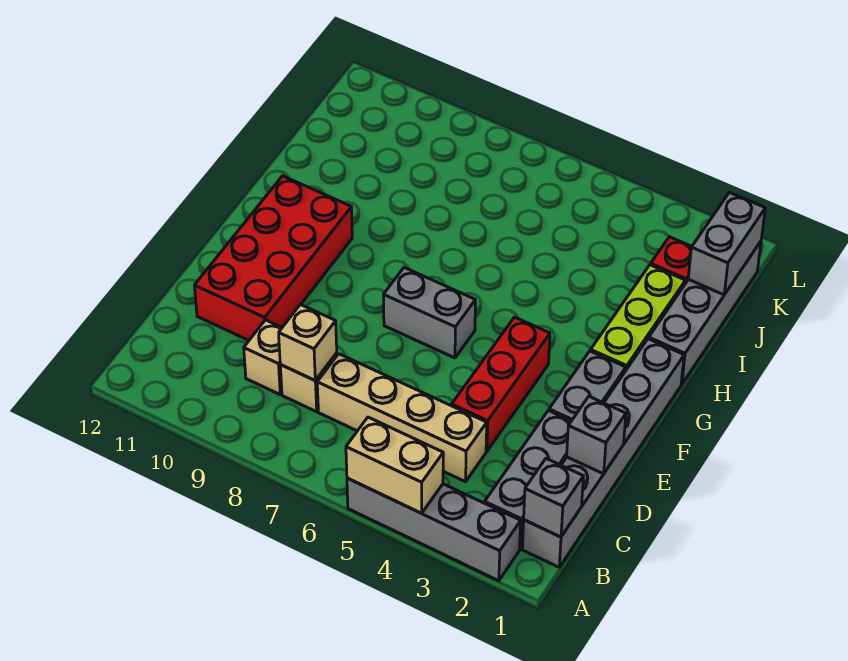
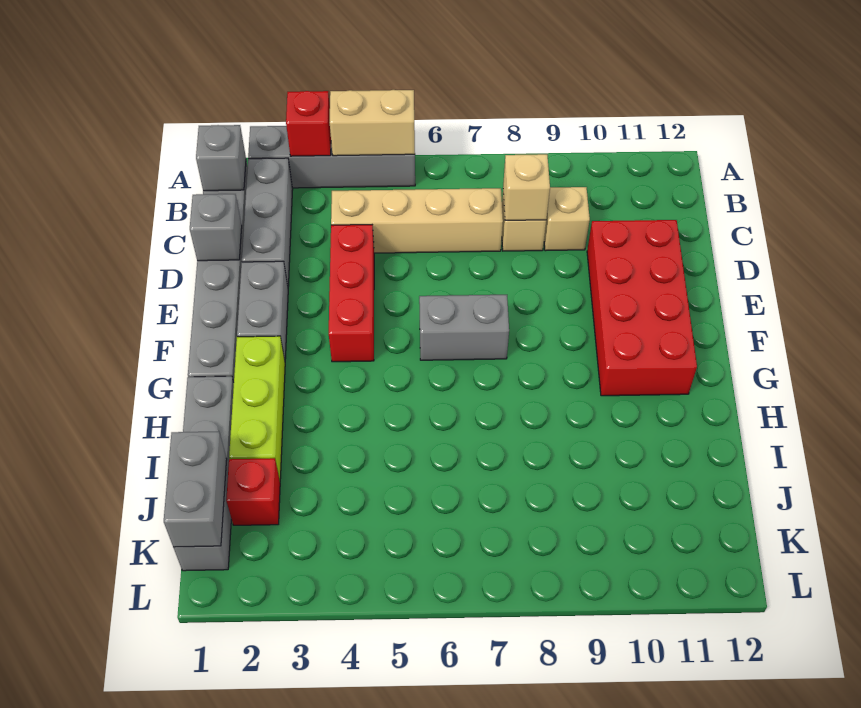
none -> red brick A3 level 2

